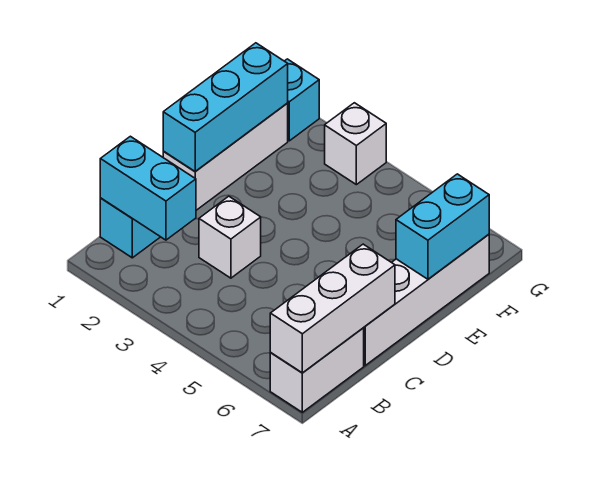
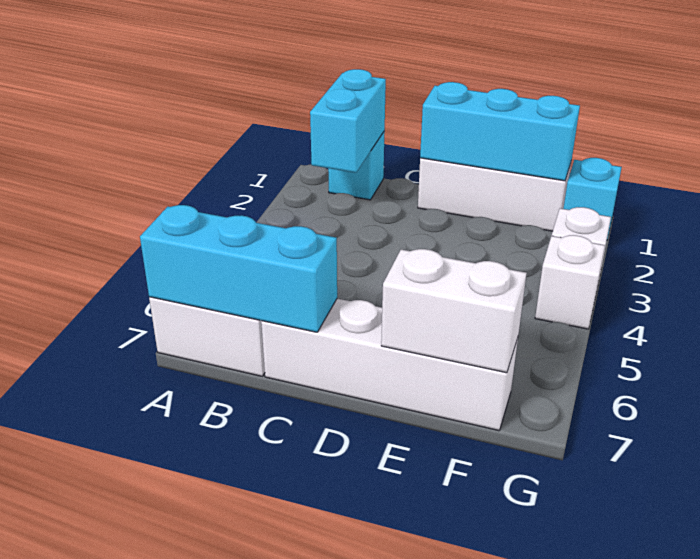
white brick A7:C7 level 2 -> cyan brick A7:C7 level 2
white brick C3 level 1 -> white brick G4 level 1
cyan brick E7:F7 level 2 -> white brick E7:F7 level 2

